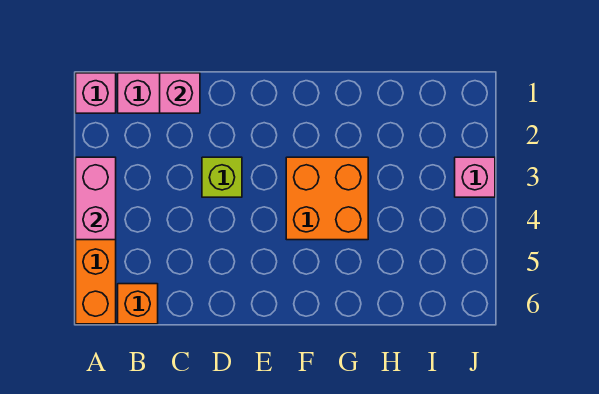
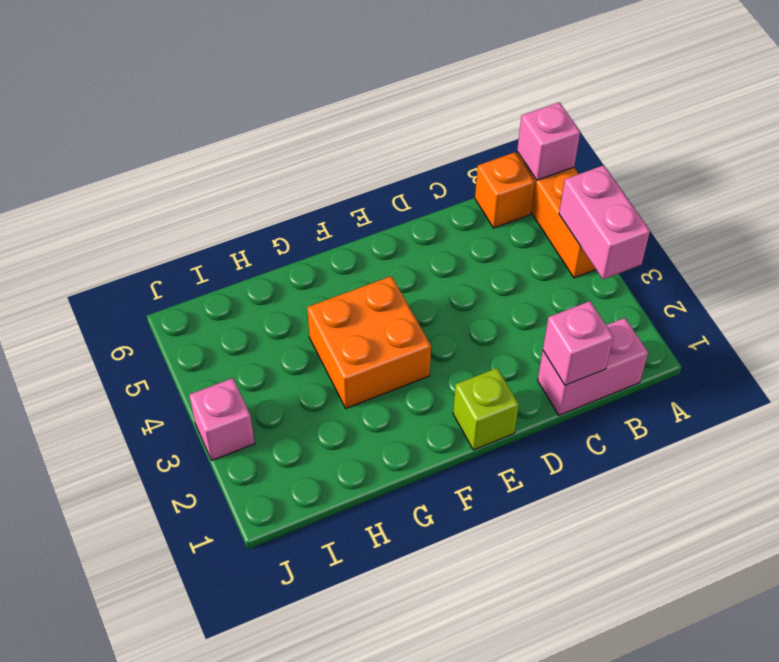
pink brick A1 level 1 -> pink brick A6 level 2
lime brick D3 level 1 -> lime brick E1 level 1

